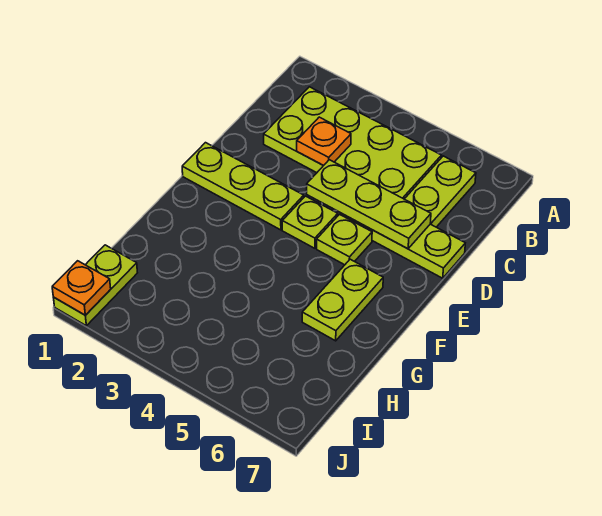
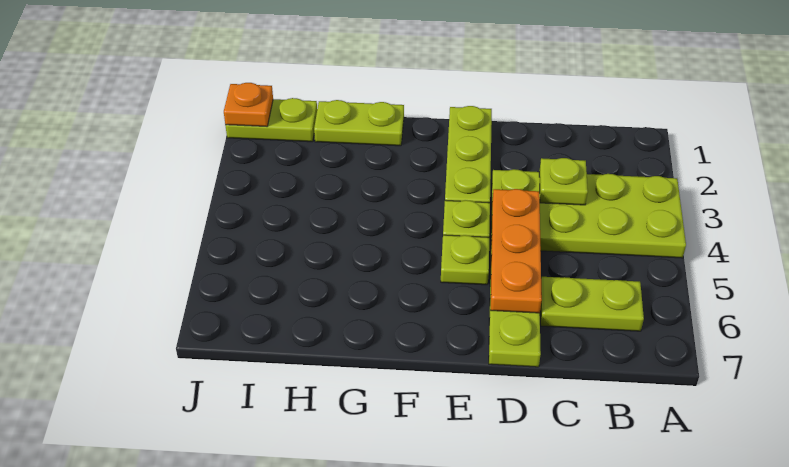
lime plate B2:C5 level 1 -> lime plate A3:D4 level 1
orange plate C3 level 2 -> lime plate C3 level 2
lime plate D4:D6 level 2 -> orange plate D4:D6 level 2
lime plate F6:G6 level 1 -> lime plate G1:H1 level 1

